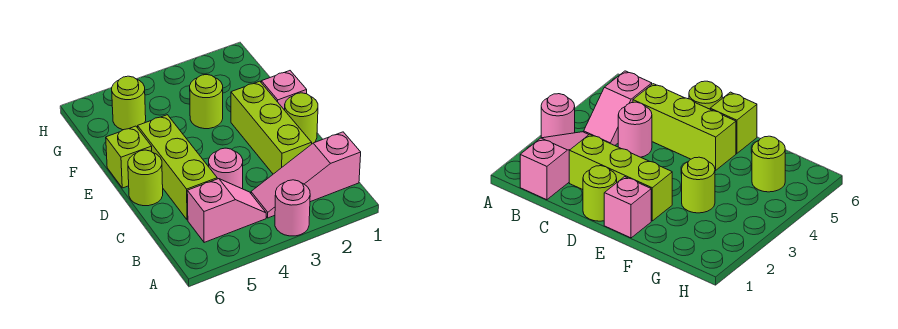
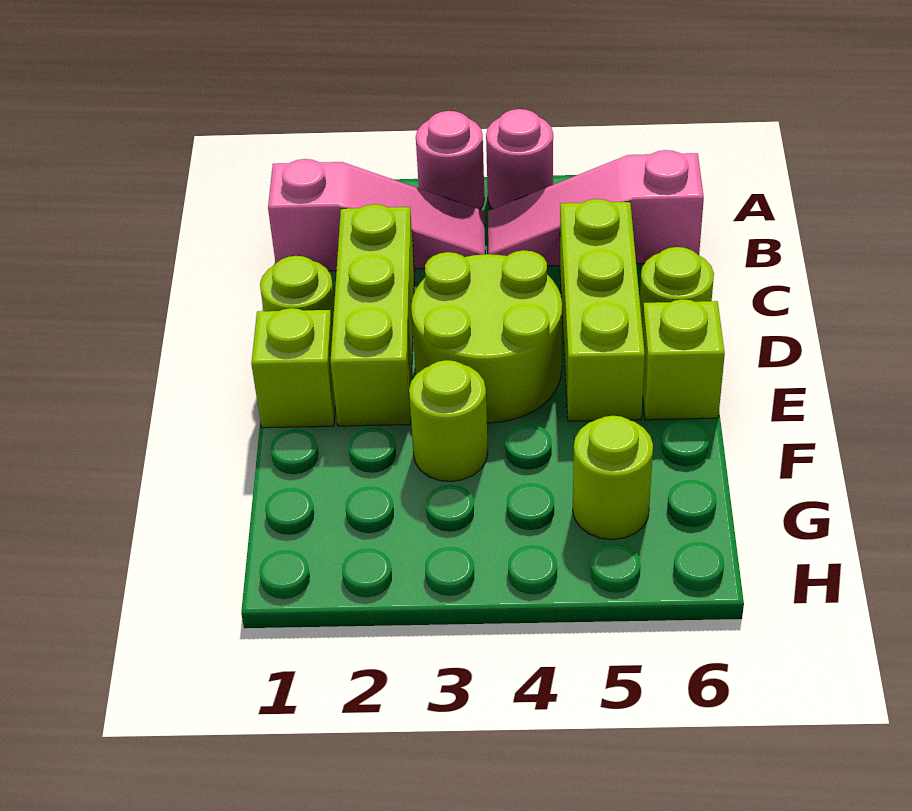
pink slope B4:B5 level 1 top 5 -> pink slope B4:B6 level 1 top 6
pink round brick C4 level 1 -> pink round brick A4 level 1
none -> lime round brick D3:E4 level 1
pink brick E1 level 1 -> lime brick E1 level 1

